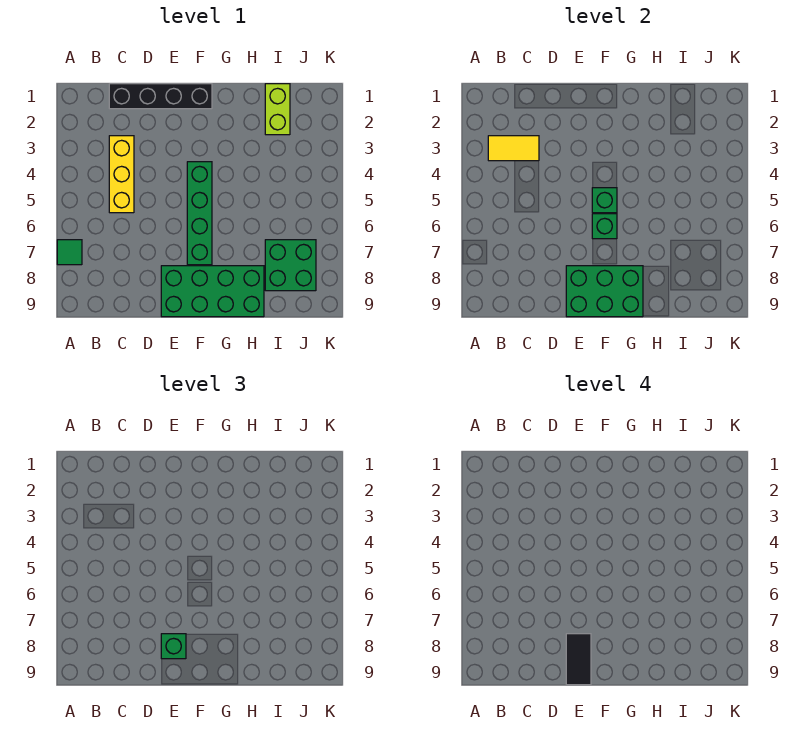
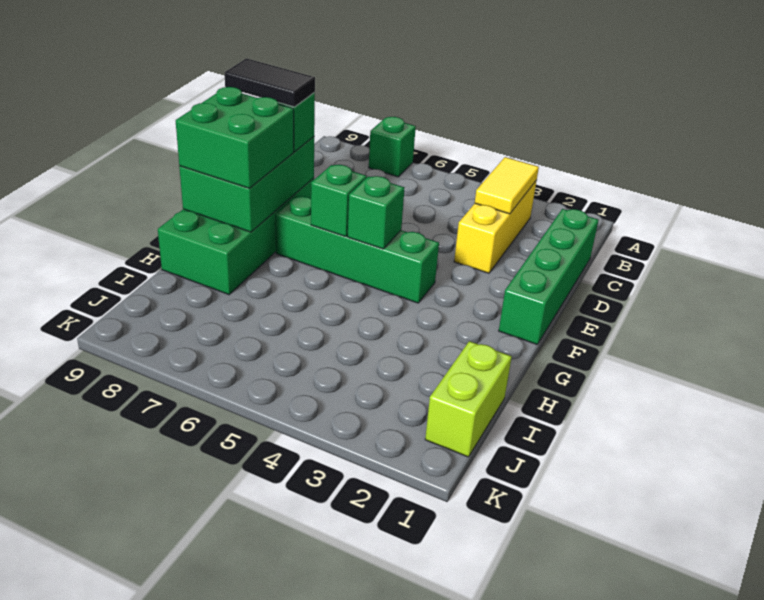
green tile A7 level 1 -> green brick A7 level 1
black brick C1:F1 level 1 -> green brick C1:F1 level 1
yellow brick C3:C5 level 1 -> yellow brick B3:D3 level 1
lime brick I1:I2 level 1 -> lime brick I1:J1 level 1
green brick I7:J8 level 1 -> green brick F8:G9 level 3

